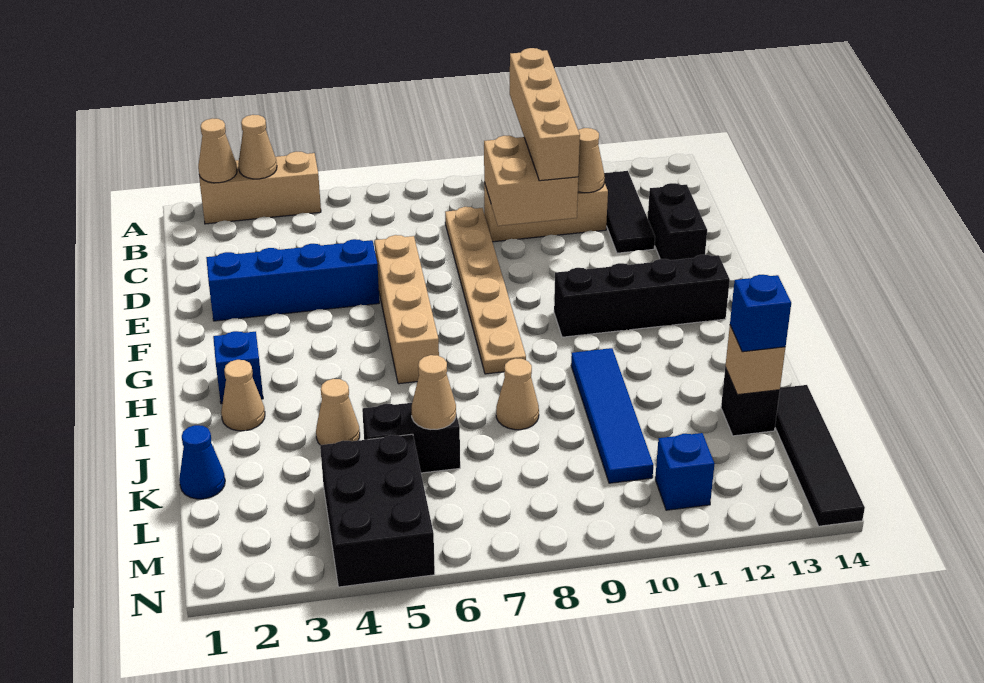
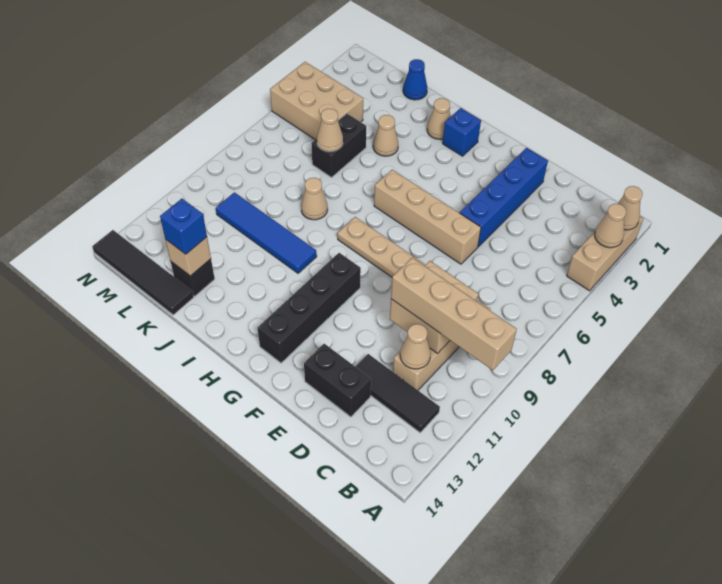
black brick L4:N5 level 1 -> tan brick L4:N5 level 1
blue brick M11 level 1 -> none

